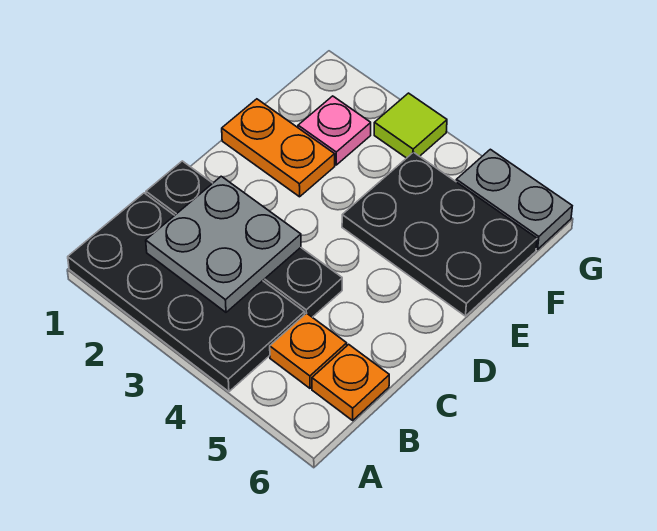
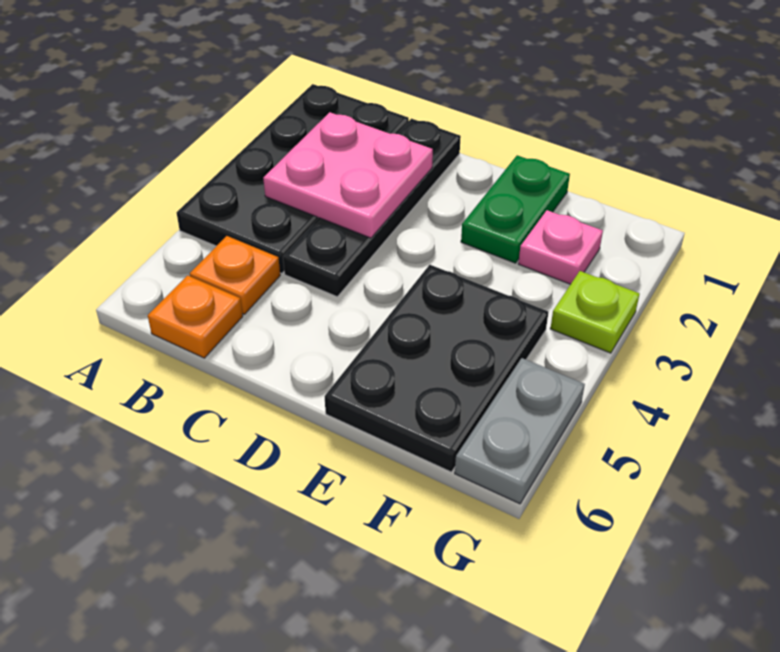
grey plate B2:C3 level 2 -> pink plate B2:C3 level 2
orange plate E1:E2 level 1 -> green plate E1:E2 level 1
lime tile G3 level 1 -> lime plate G3 level 1

